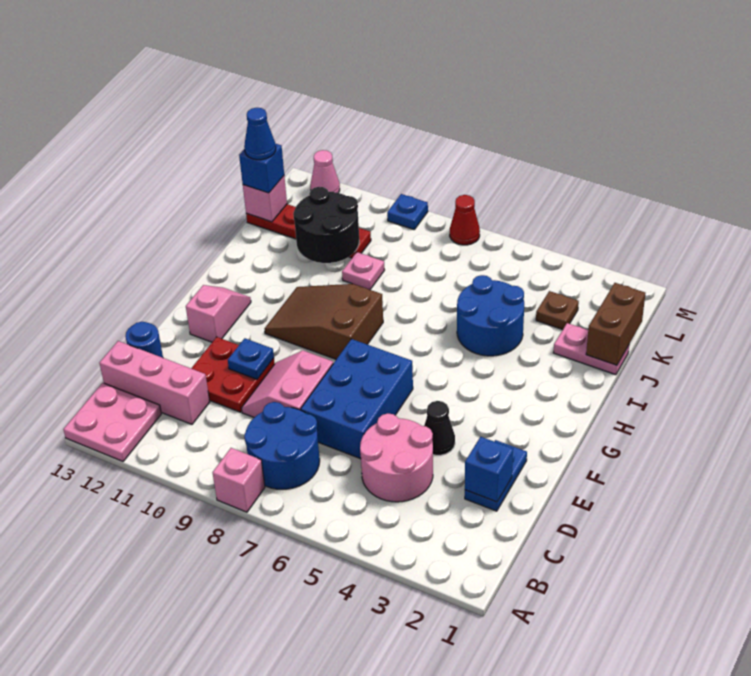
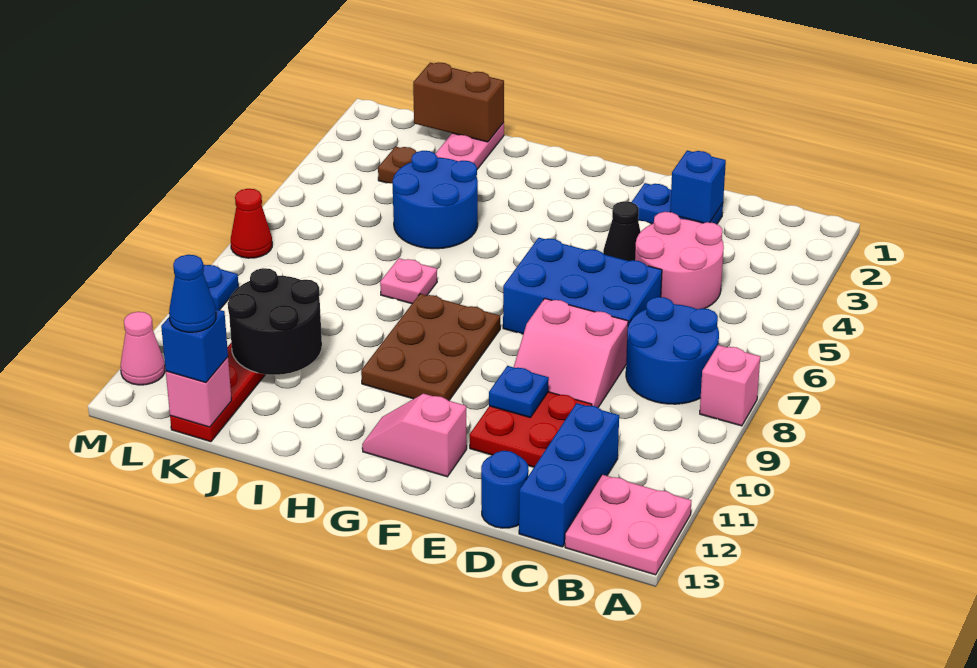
pink brick C11:C13 level 1 -> blue brick C11:C13 level 1
brown slope G8:H10 level 1 top 8 -> brown plate G8:H10 level 1
pink plate J9 level 1 -> pink plate I7 level 1

